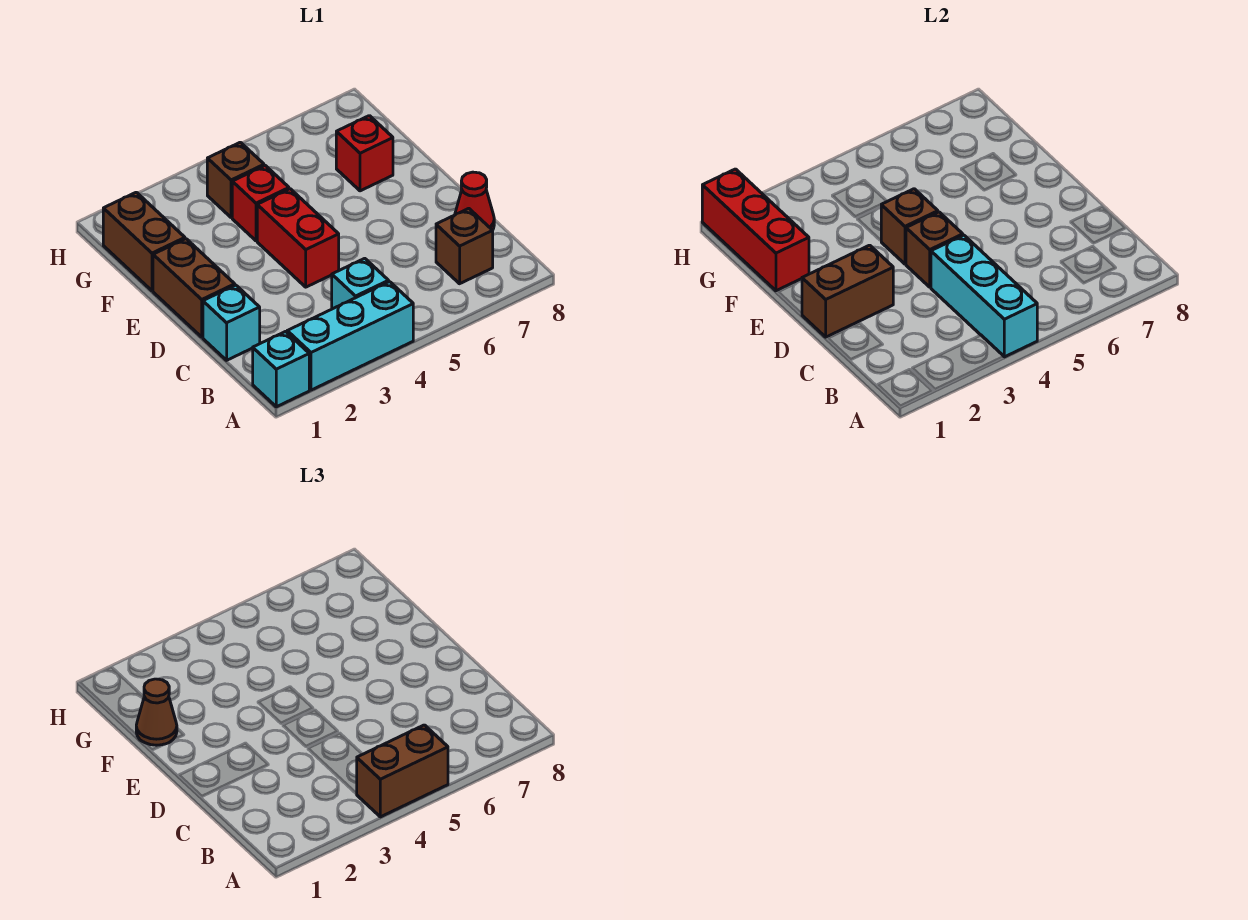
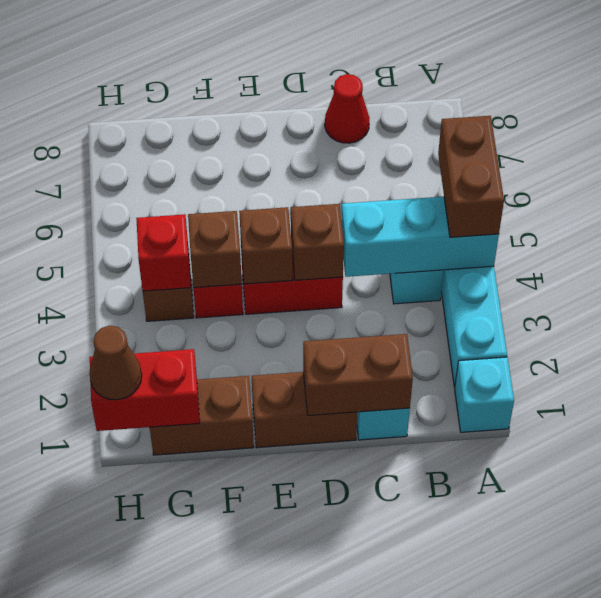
brown brick B7 level 1 -> brown brick F4 level 2
brown brick D1:D2 level 2 -> brown brick C1:D1 level 2
red brick F1:H1 level 2 -> red brick G1:H1 level 2
brown cone F1 level 3 -> brown cone H1 level 3
red brick F7 level 1 -> red brick G4 level 2

